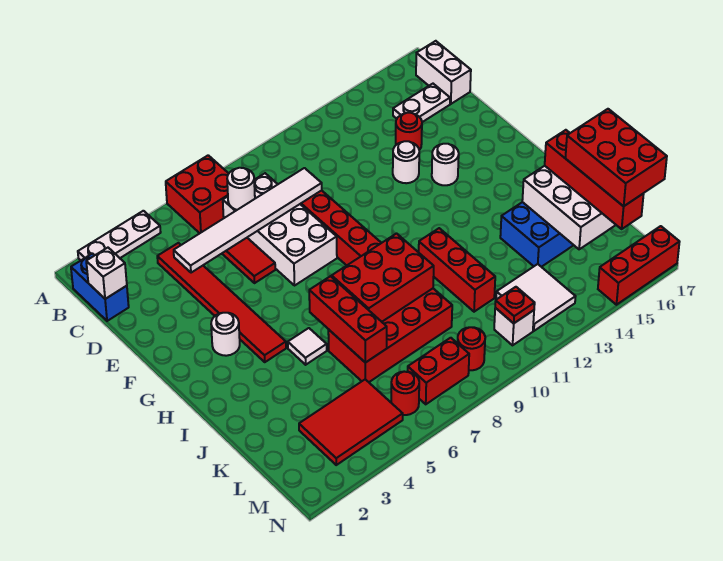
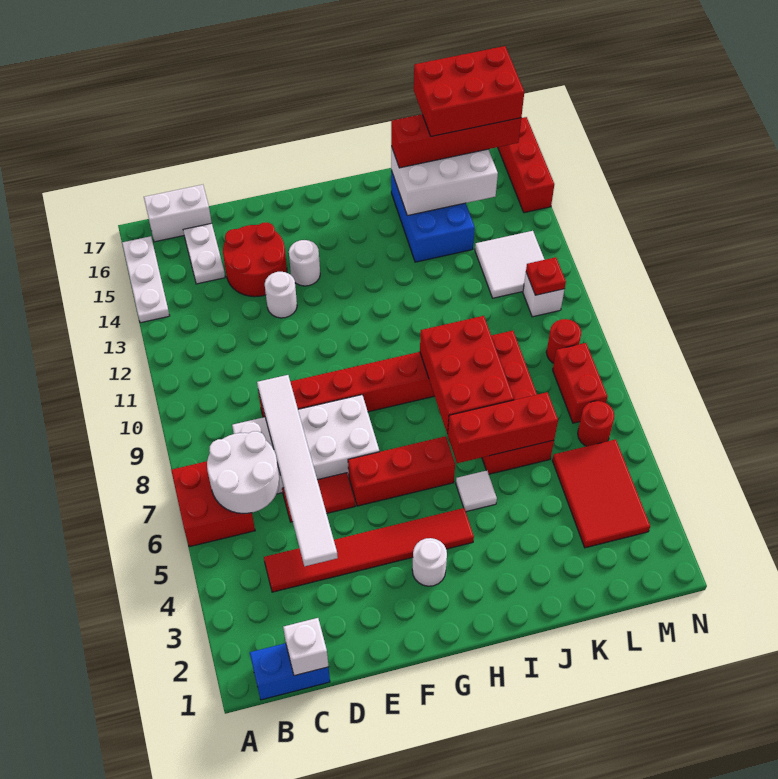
white plate A2:A4 level 1 -> white plate A14:A16 level 1
white round brick C7 level 2 -> white round brick B6:C7 level 2
red round brick D14 level 1 -> red round brick D14:E15 level 1
red brick I11:K11 level 1 -> red brick F6:H6 level 1

